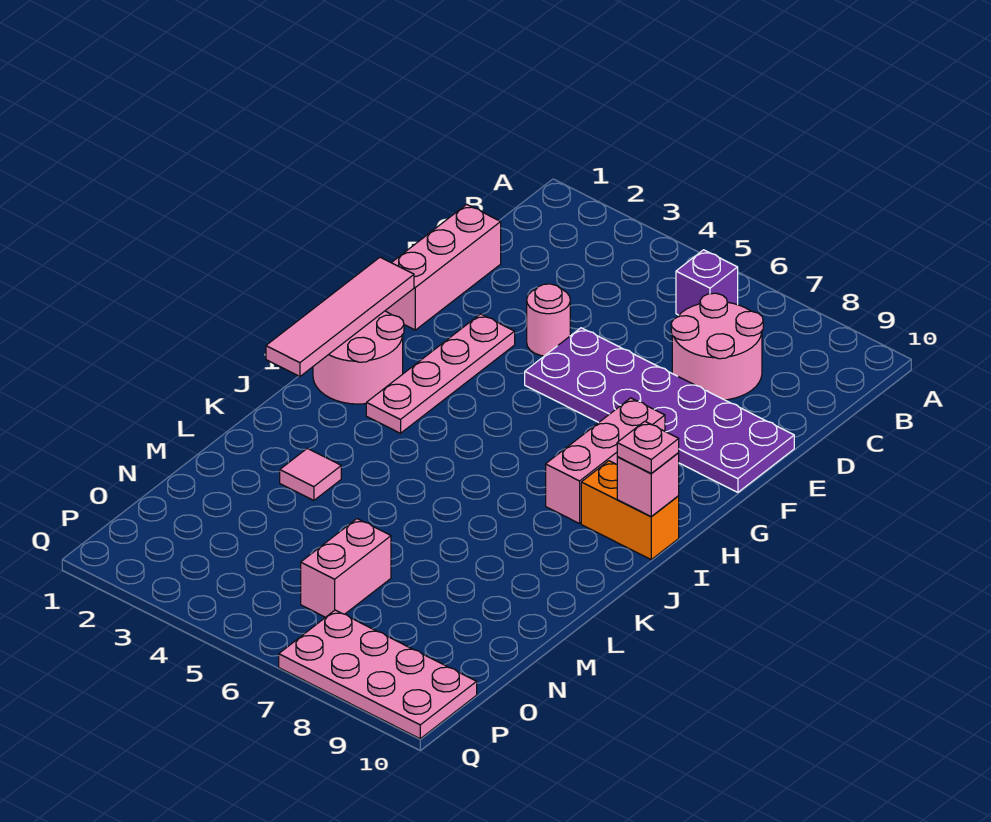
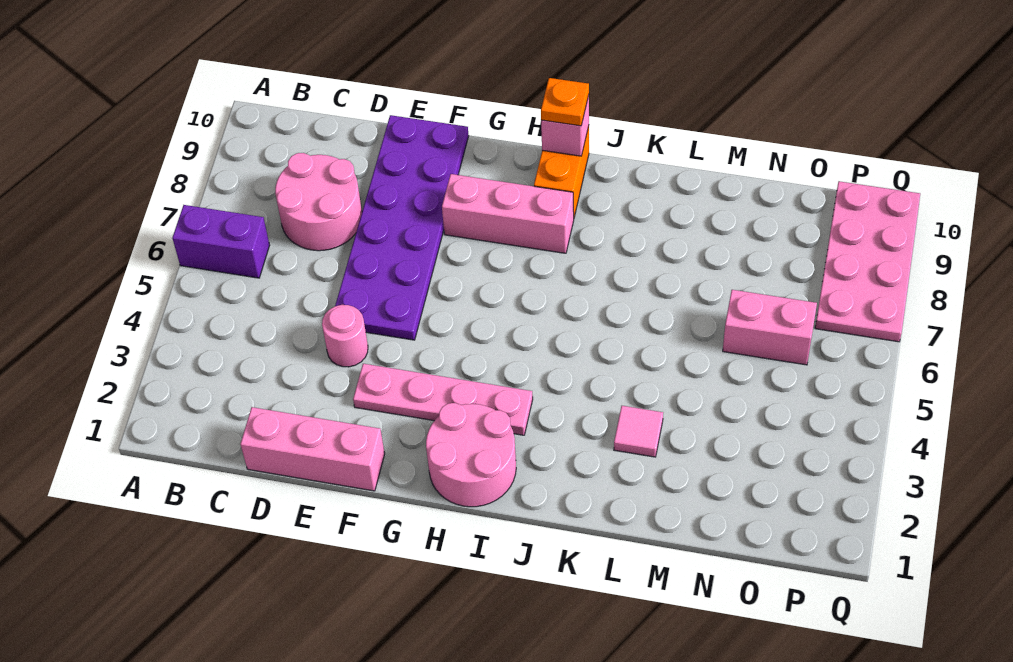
purple brick B6 level 1 -> purple brick A6:B6 level 1
pink tile G1:J1 level 2 -> none
pink plate I10 level 3 -> orange plate I10 level 3

